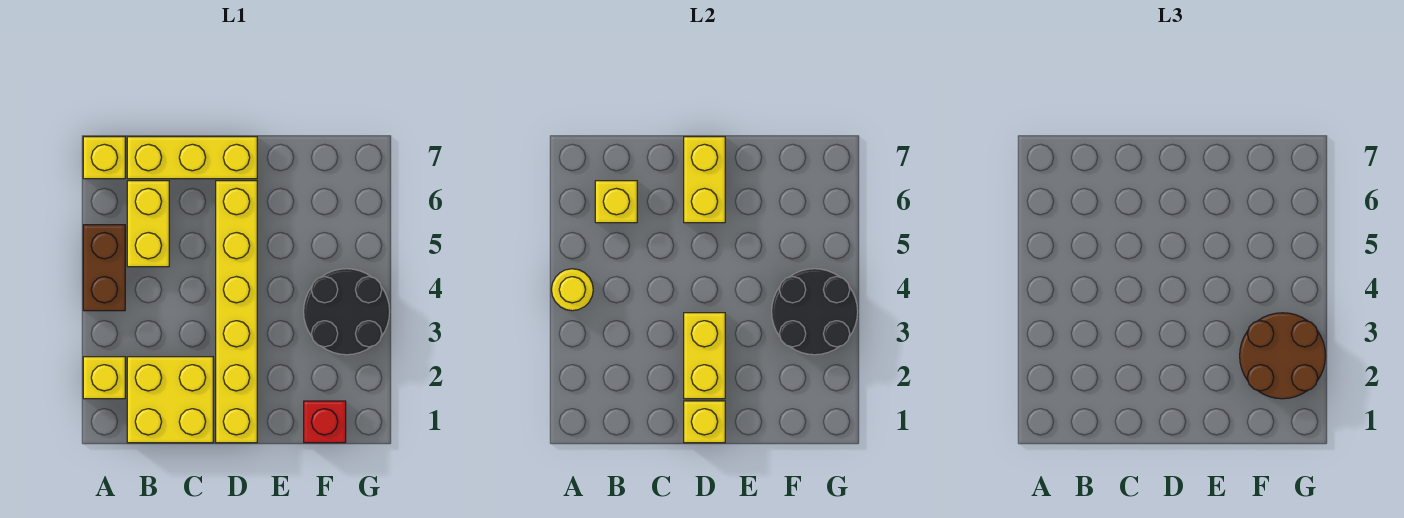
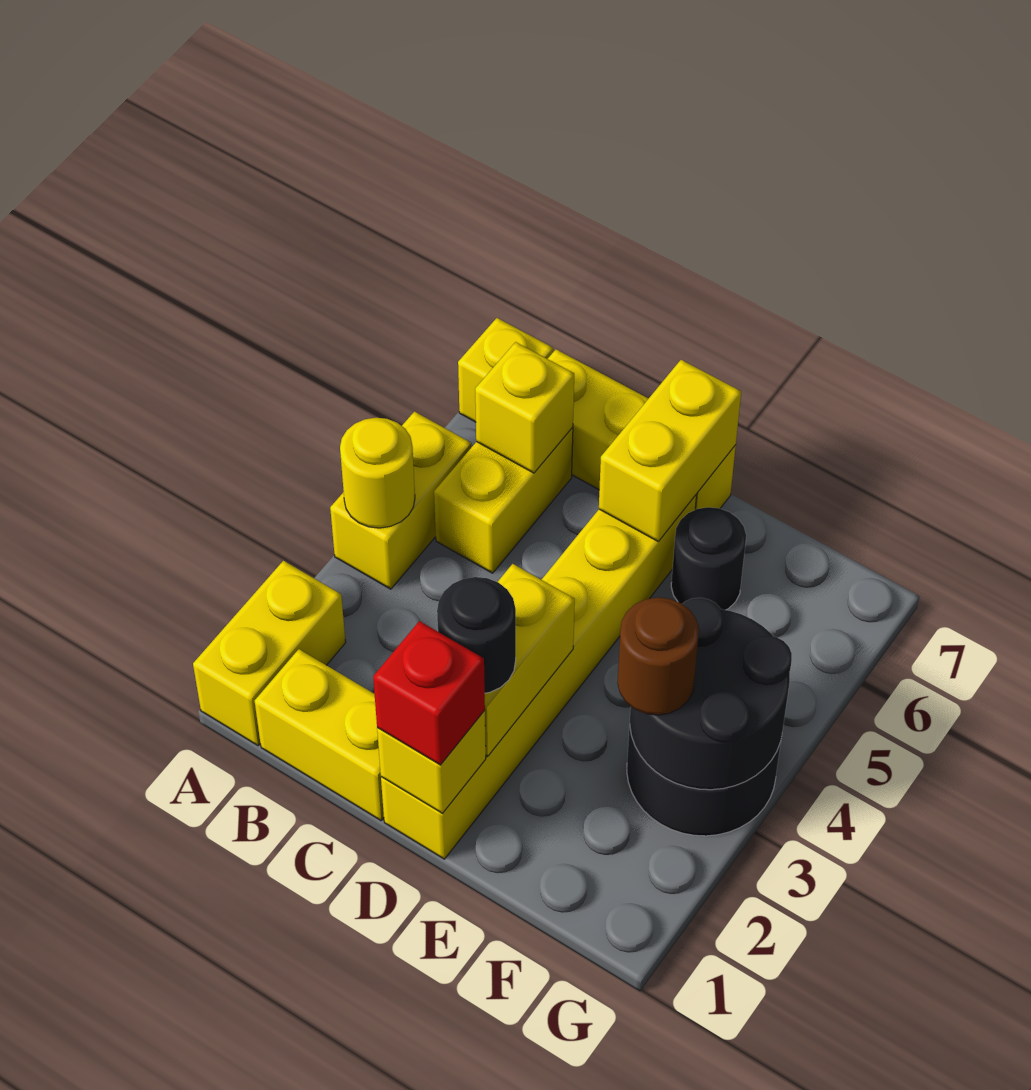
yellow brick A2 level 1 -> yellow brick A1:A2 level 1
brown brick A4:A5 level 1 -> yellow brick A4:A5 level 1
yellow brick B1:C2 level 1 -> yellow brick B1:C1 level 1
none -> black round brick D2 level 3
none -> black round brick E6 level 1
red brick F1 level 1 -> red brick D1 level 3
brown round brick F2:G3 level 3 -> brown round brick F3 level 3

